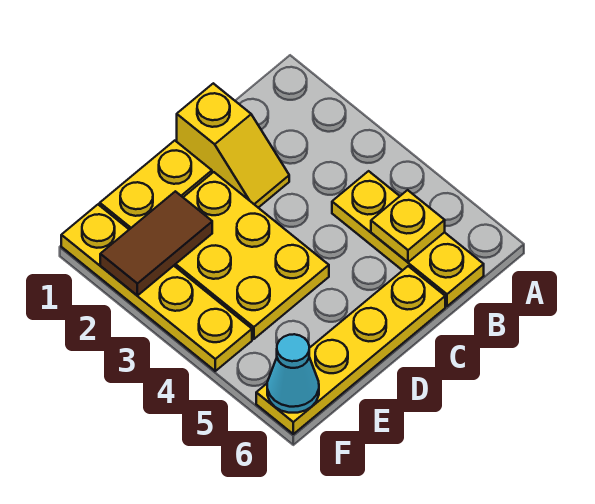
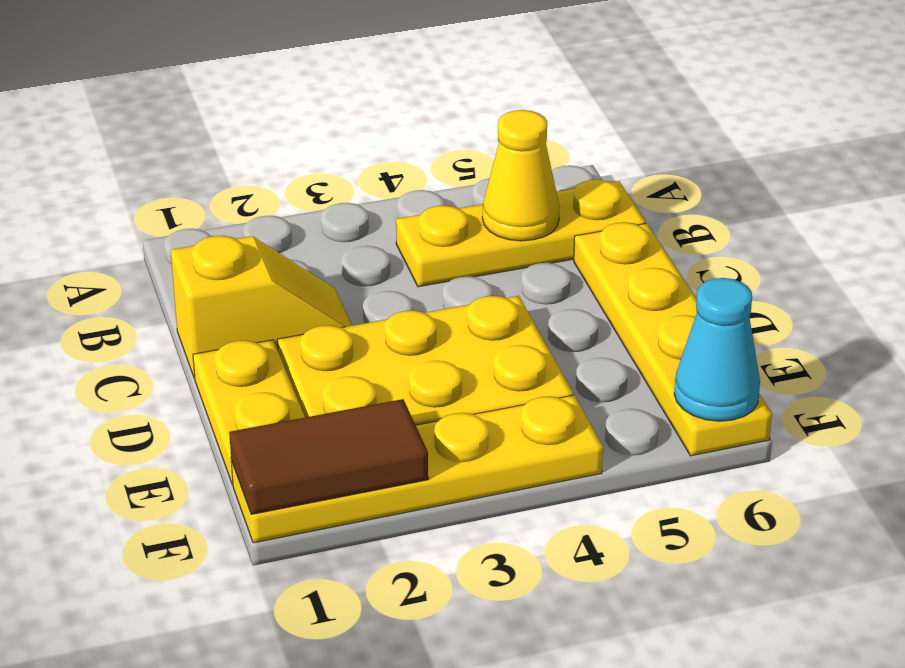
yellow plate B5 level 2 -> yellow cone B5 level 2
brown tile E2:F2 level 2 -> brown tile F1:F2 level 2

